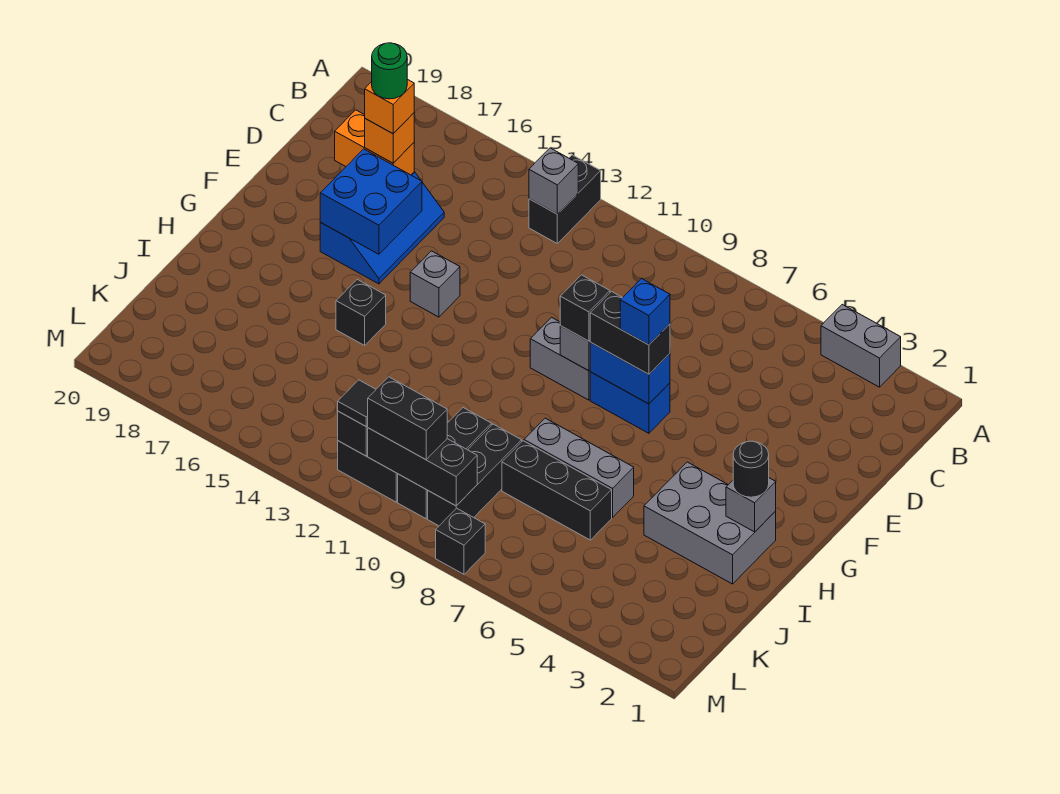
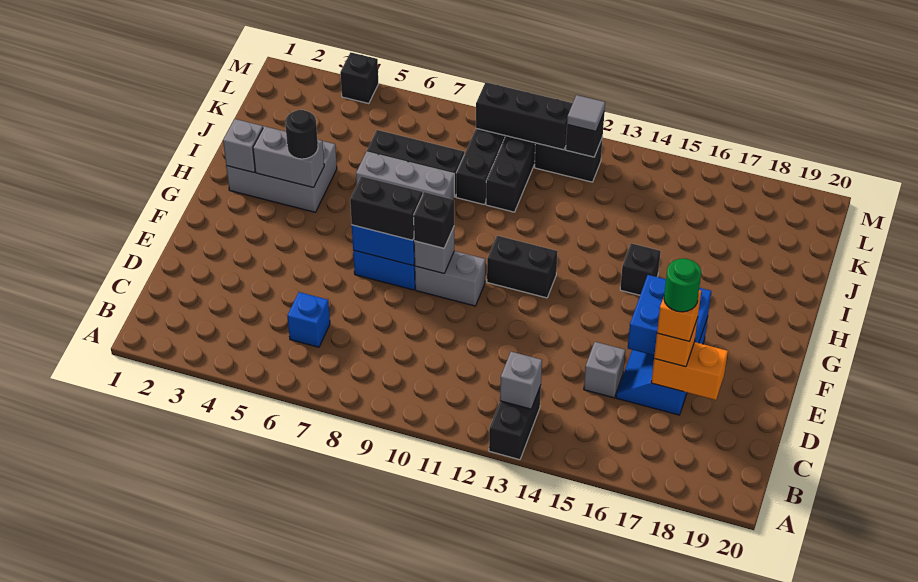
grey brick A3:A4 level 1 -> grey brick H3:H4 level 2
blue brick F7 level 4 -> blue brick C6 level 1
grey brick F14 level 1 -> grey brick D15 level 1
black round brick H2 level 3 -> black round brick H4 level 3
black brick L10:L11 level 3 -> black brick G11:G12 level 1
black tile L12 level 3 -> grey tile L12 level 3
black brick M8 level 1 -> black brick M4 level 1

